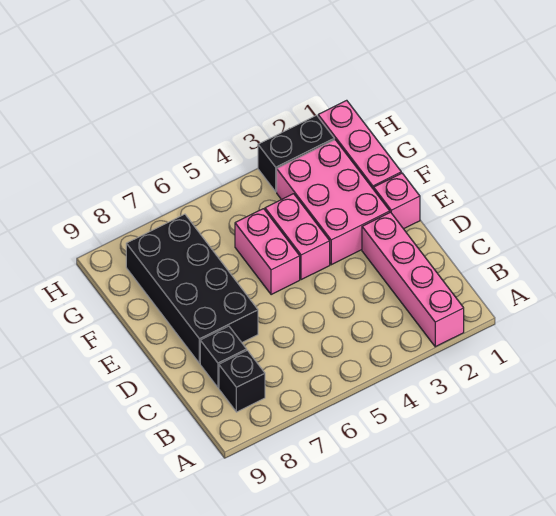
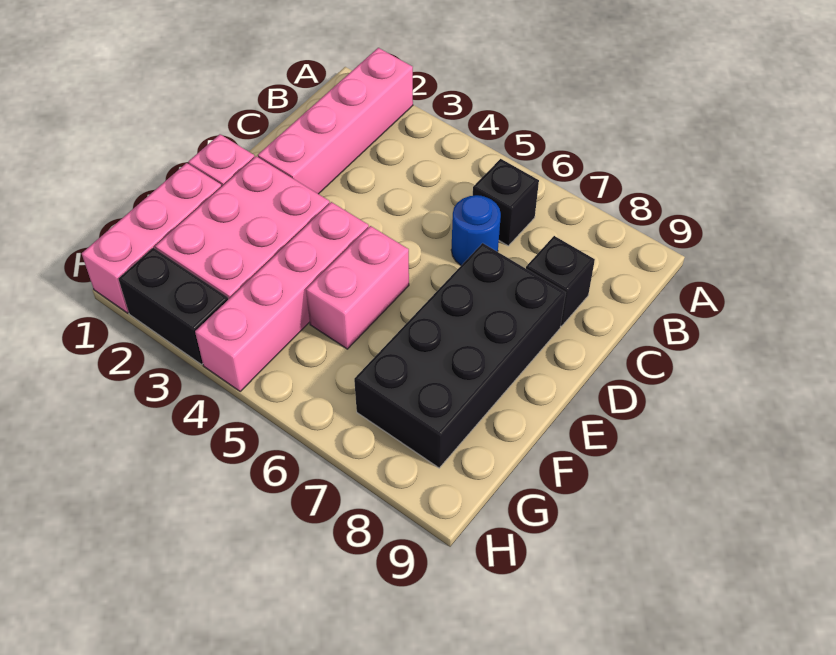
black brick B8 level 1 -> black brick B6 level 1
none -> blue round brick C6 level 1
pink brick E4:F4 level 1 -> pink brick E4:H4 level 1

